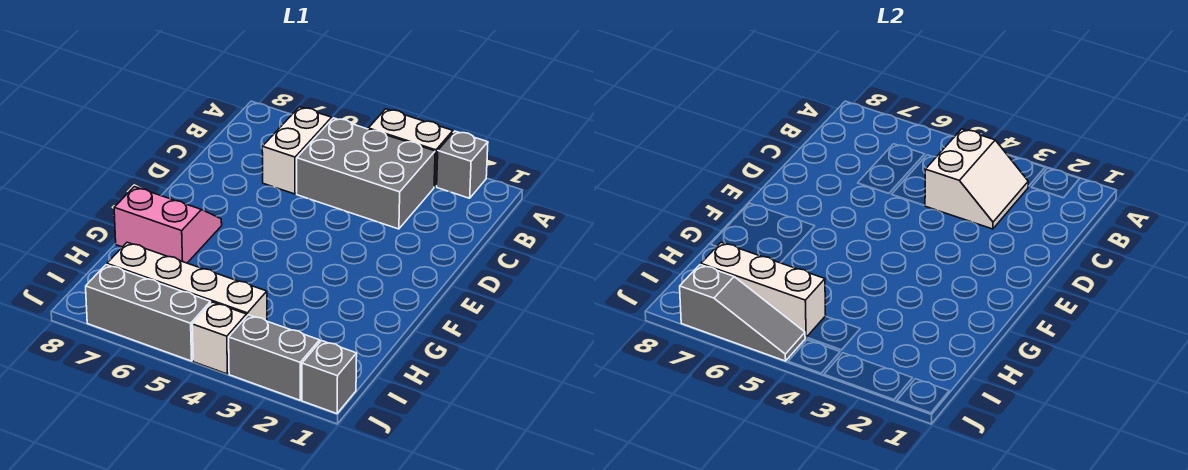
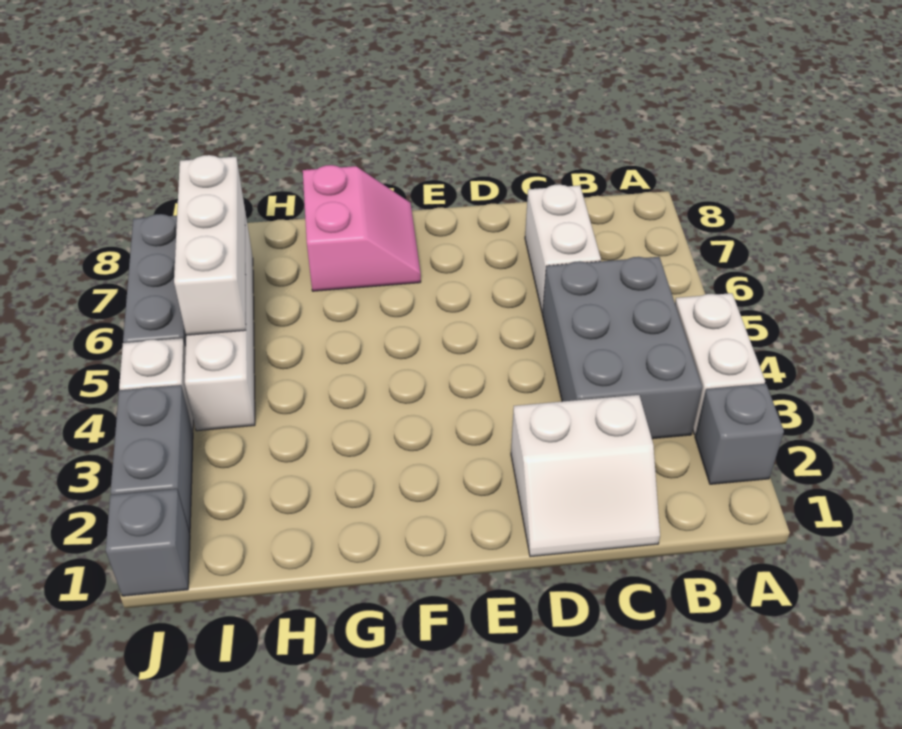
white slope B3:C4 level 2 top 4 -> white slope C1:D2 level 1 top 2
white brick B6:C6 level 1 -> white brick C6:C7 level 1
grey slope J5:J7 level 2 top 7 -> none

